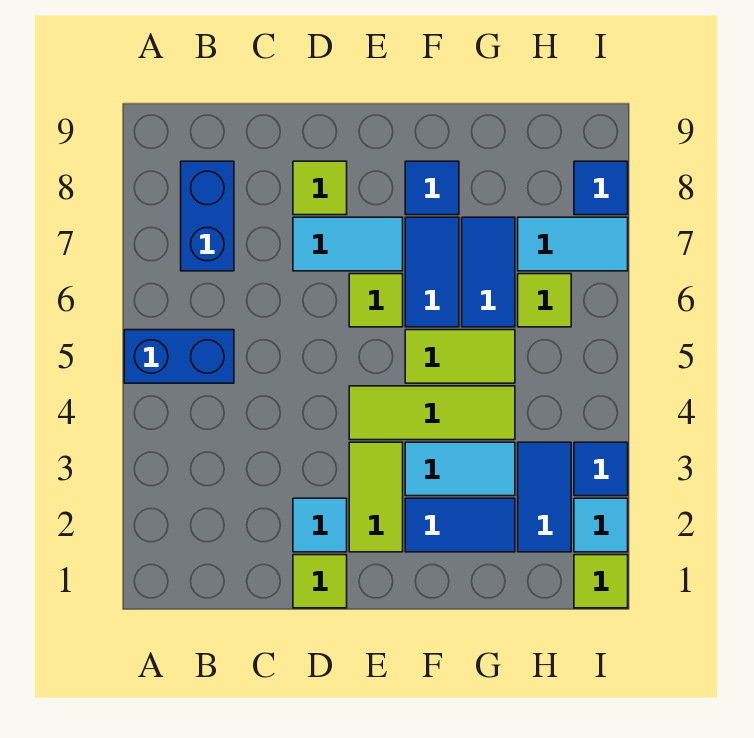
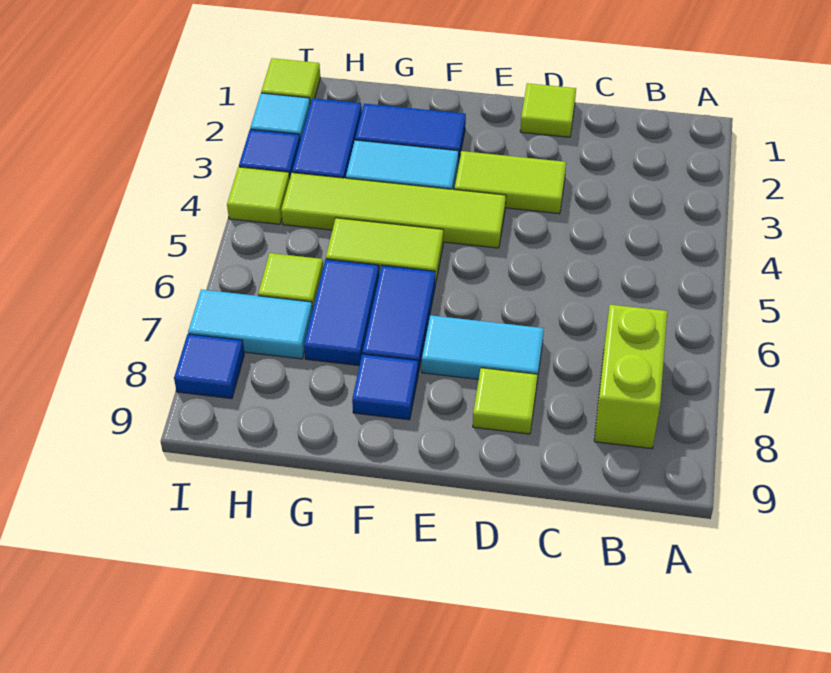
blue brick A5:B5 level 1 -> none
blue brick B7:B8 level 1 -> lime brick B7:B8 level 1
cyan tile D2 level 1 -> none
lime tile E2:E3 level 1 -> lime tile D3:E3 level 1
lime tile E4:G4 level 1 -> lime tile E4:H4 level 1
lime tile E6 level 1 -> lime tile I4 level 1

